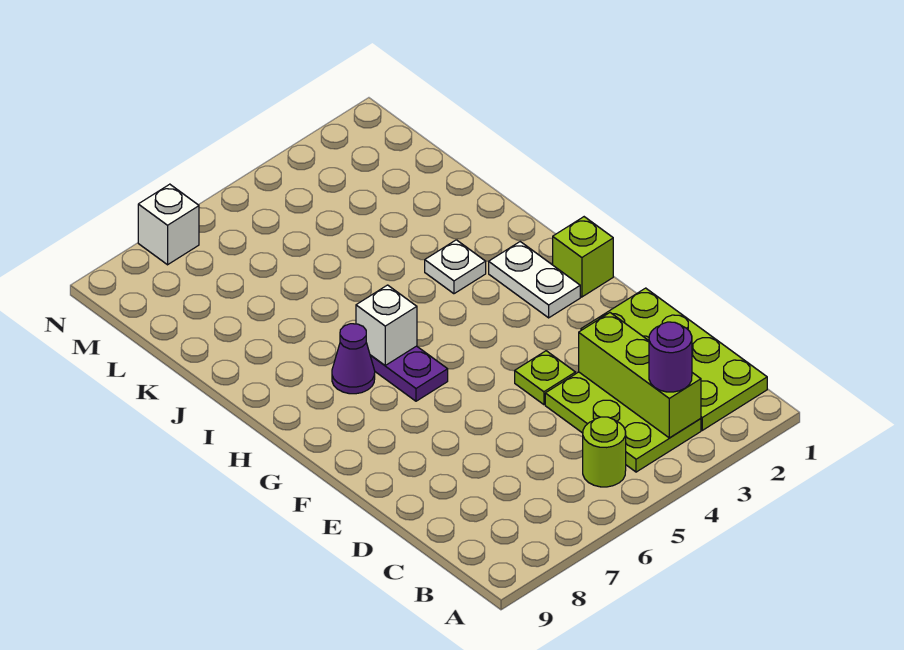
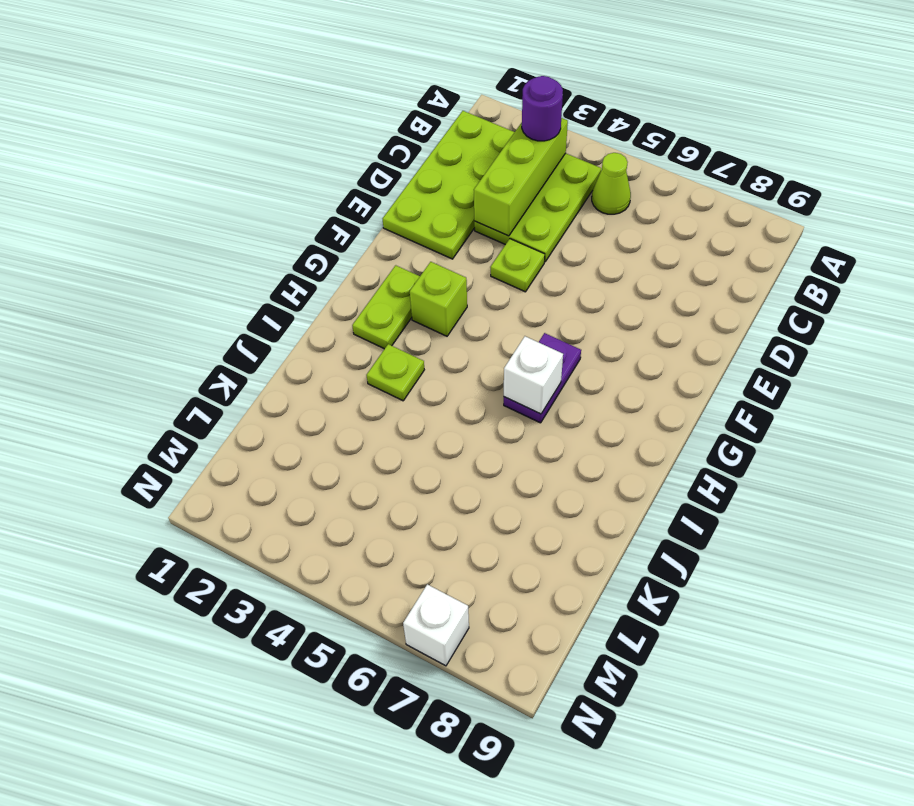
lime round brick B5 level 1 -> lime cone B5 level 1
lime brick G1 level 1 -> lime brick G3 level 1
white plate G2:H2 level 1 -> lime plate G2:H2 level 1
purple cone H7 level 1 -> none
white plate I3 level 1 -> lime plate I3 level 1

